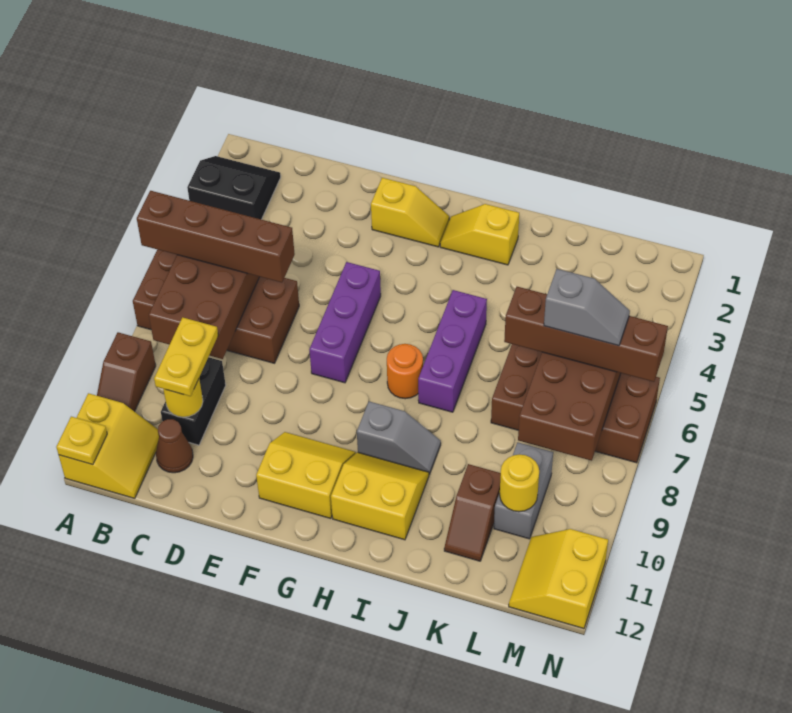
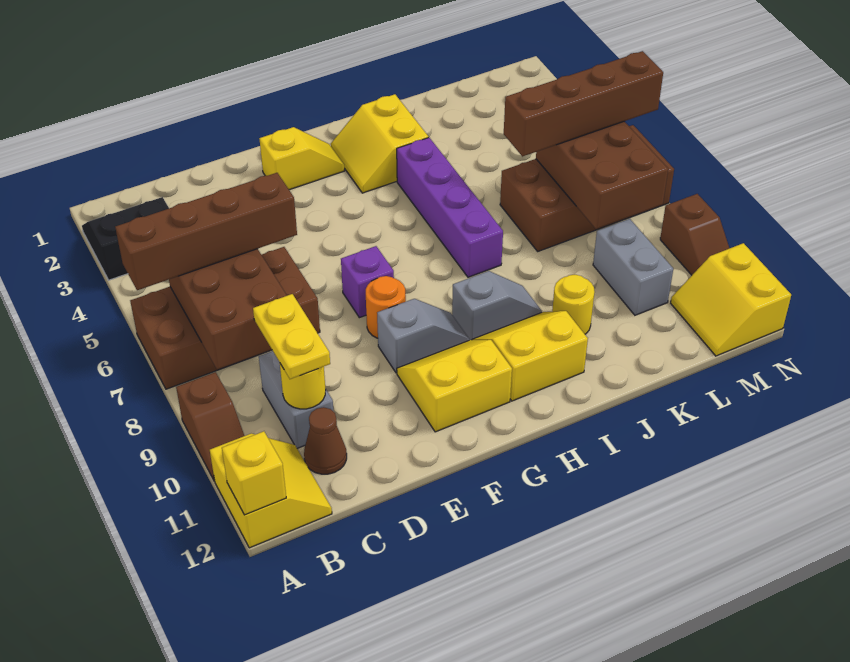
yellow plate A12 level 2 -> yellow brick A12 level 2
black brick C9:C10 level 1 -> grey brick C9:C10 level 1
purple brick F5:F7 level 1 -> purple brick F7 level 1
yellow slope H2:I2 level 1 top I -> yellow slope H2:I3 level 1 top I
orange round brick H7 level 1 -> orange round brick F8 level 1
purple brick I5:I7 level 1 -> purple brick I4:I7 level 1
brown slope K10:K11 level 1 top 10 -> brown slope N9:N10 level 1 top 9
grey slope L6:M6 level 4 top L -> grey slope F9:G9 level 1 top F
yellow round brick L10 level 2 -> yellow round brick J10 level 1

